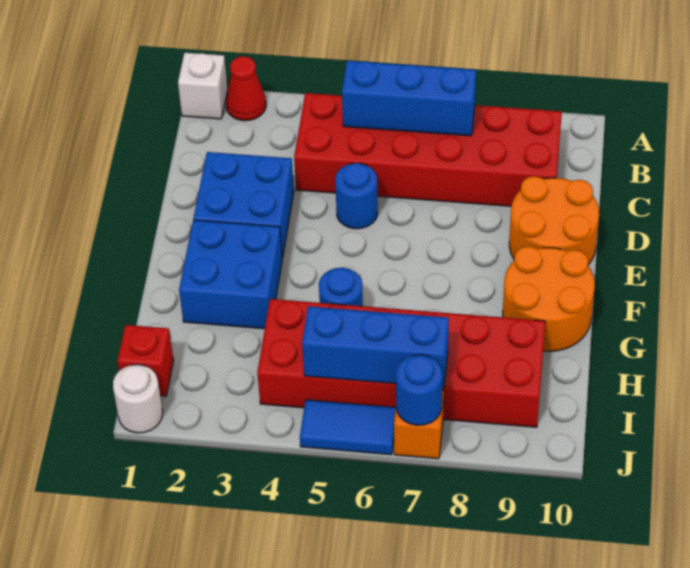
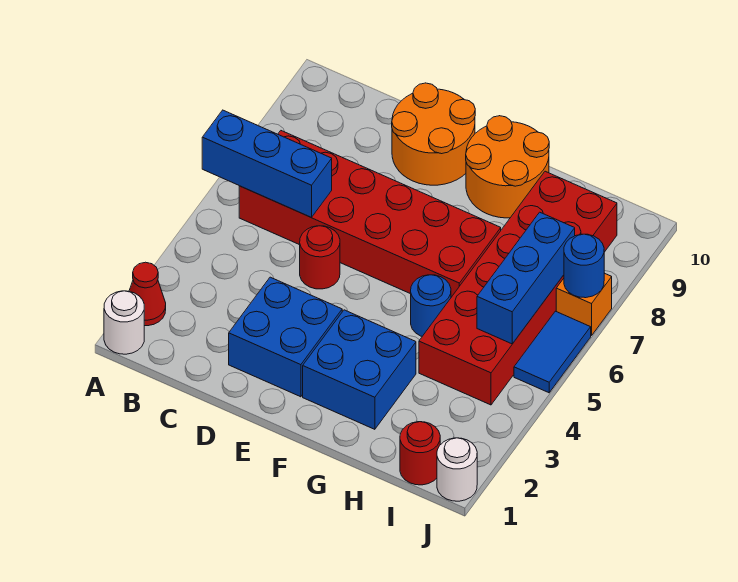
white brick A1 level 1 -> white round brick A1 level 1
red brick B4:C9 level 1 -> red brick B6:G7 level 1
blue brick B5:B7 level 2 -> blue brick A6:C6 level 2
blue round brick D5 level 1 -> red round brick D5 level 1
red brick I1 level 1 -> red round brick I1 level 1

